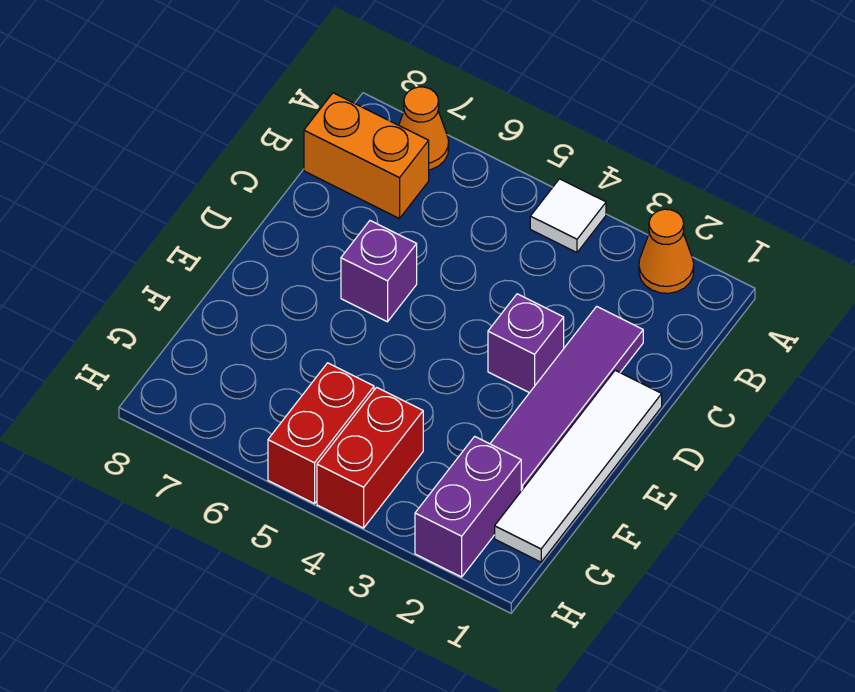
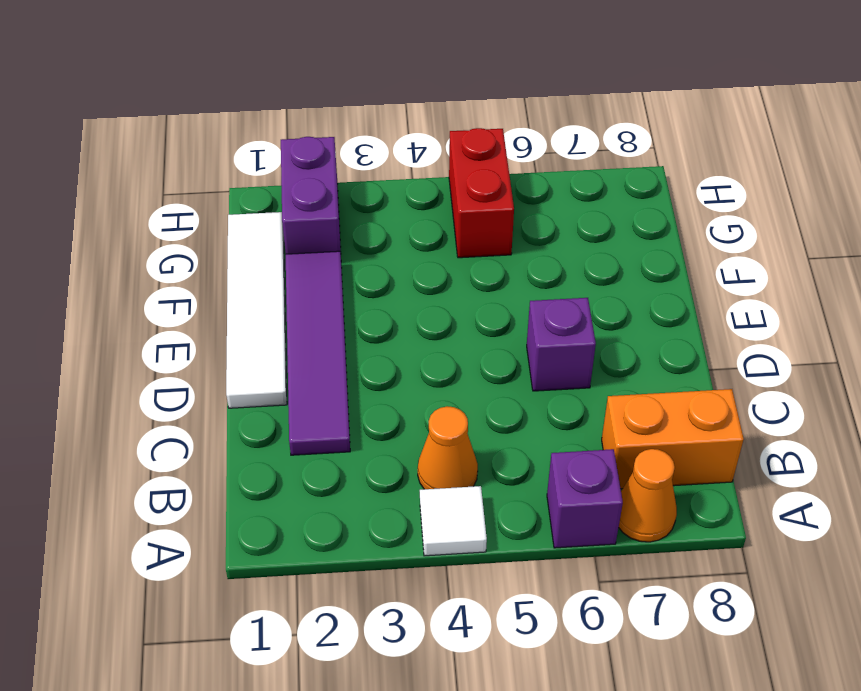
orange cone A2 level 1 -> orange cone B4 level 1
purple brick D3 level 1 -> purple brick A6 level 1
red brick G4:H4 level 1 -> none

